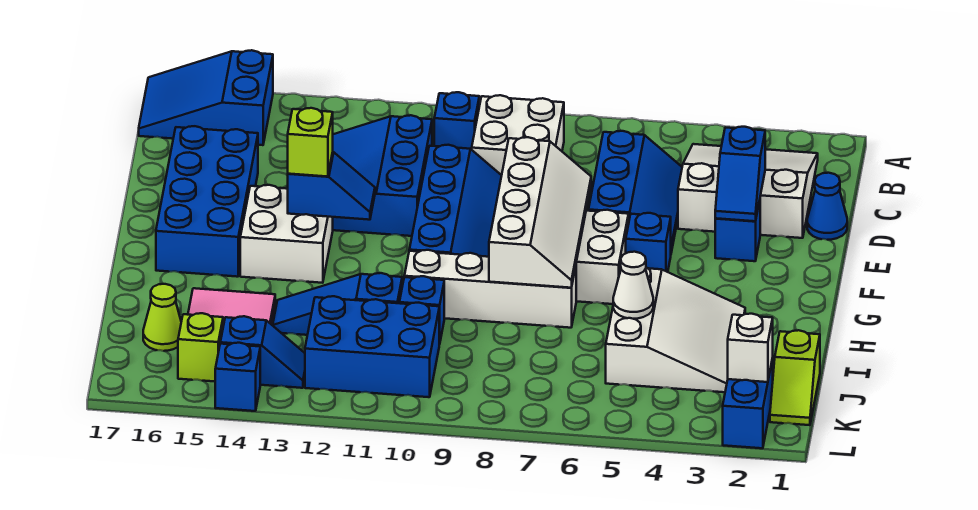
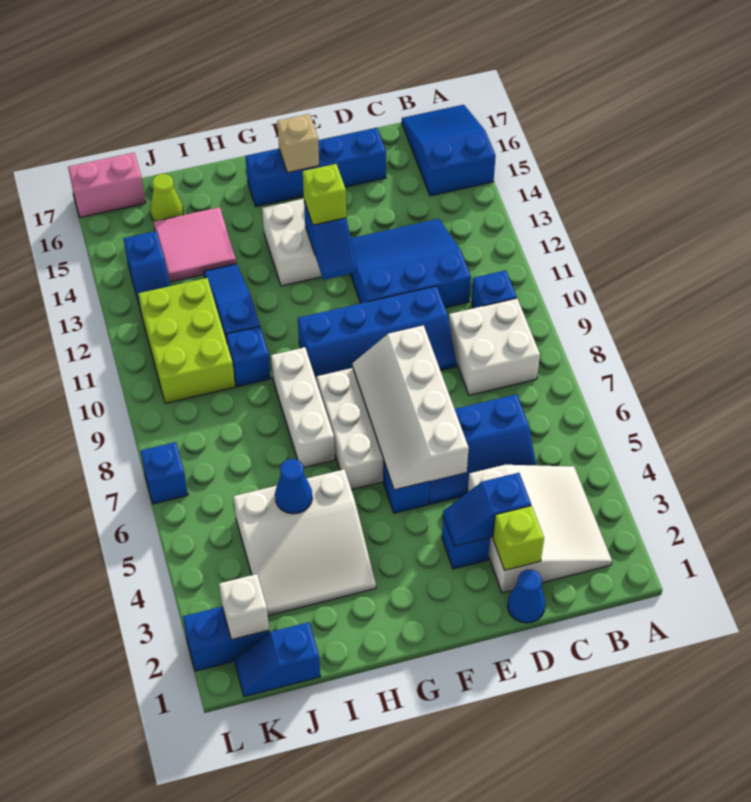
blue brick D15:G16 level 1 -> blue brick D16:G16 level 1
white slope E7:H8 level 2 top 8 -> white slope E5:F8 level 2 top E
none -> tan brick F16 level 2
white brick H7:H10 level 1 -> white brick H7:H9 level 1
white cone I5 level 2 -> blue cone I5 level 2
lime slope J1:K1 level 1 top J -> blue slope J1:K1 level 1 top J
blue brick J10:K12 level 1 -> lime brick J10:K12 level 1
lime brick K15 level 1 -> lime brick D2 level 2
none -> pink brick K17:L17 level 1
blue brick L14 level 1 -> blue brick L7 level 1

